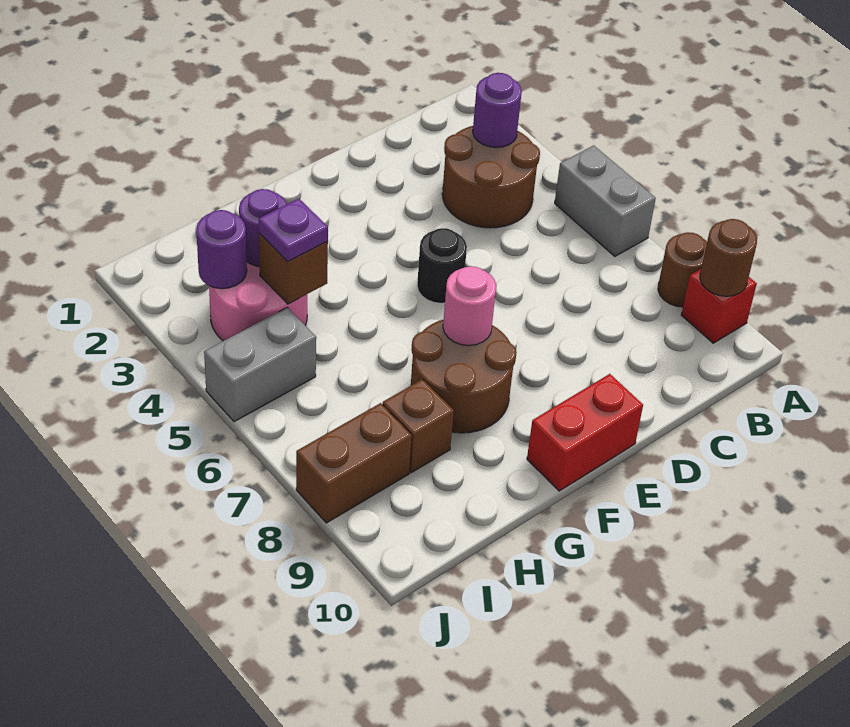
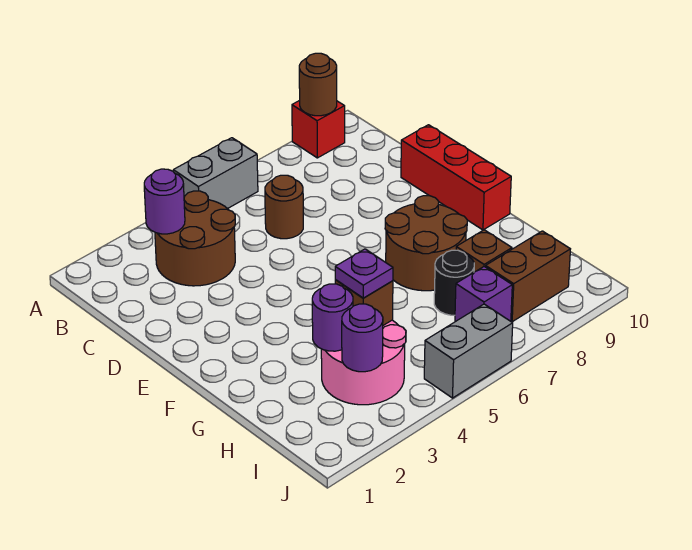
brown round brick A8 level 1 -> brown round brick C6 level 1
black round brick E5 level 1 -> black round brick H7 level 1
red brick E10:F10 level 1 -> red brick D10:F10 level 1
pink round brick F7 level 2 -> none
grey brick I5:J5 level 1 -> grey brick J5:J6 level 1
none -> purple brick I7 level 1
brown brick I8:J8 level 1 -> brown brick I8:I9 level 1

